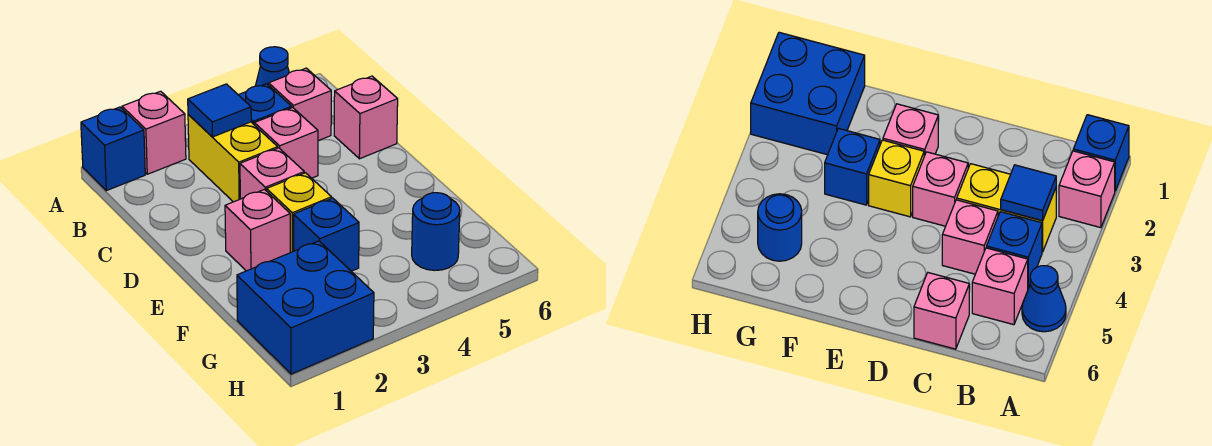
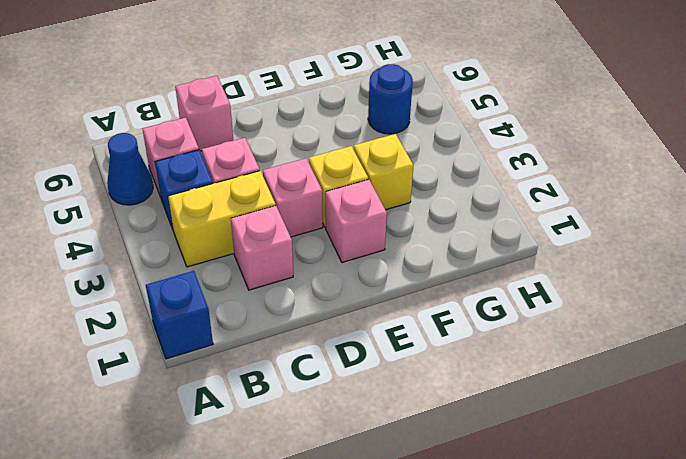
pink brick A2 level 1 -> pink brick C2 level 1
blue tile B3 level 2 -> none
blue brick F3 level 1 -> yellow brick F3 level 1
blue brick G1:H2 level 1 -> none

